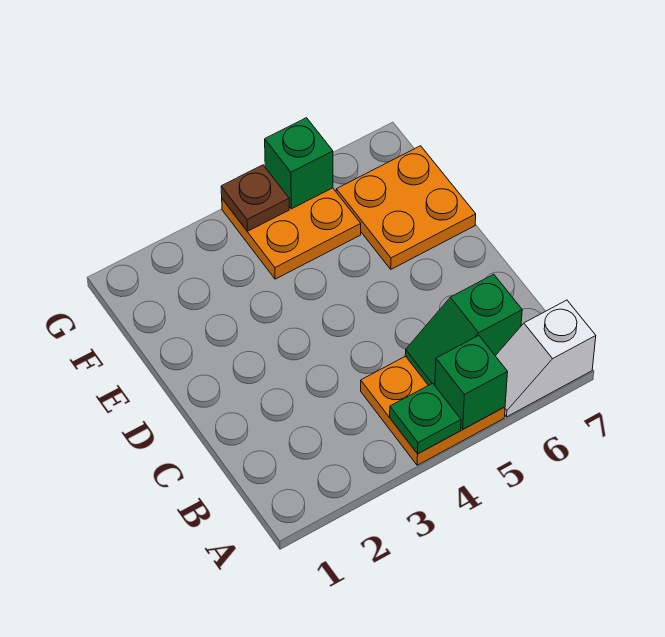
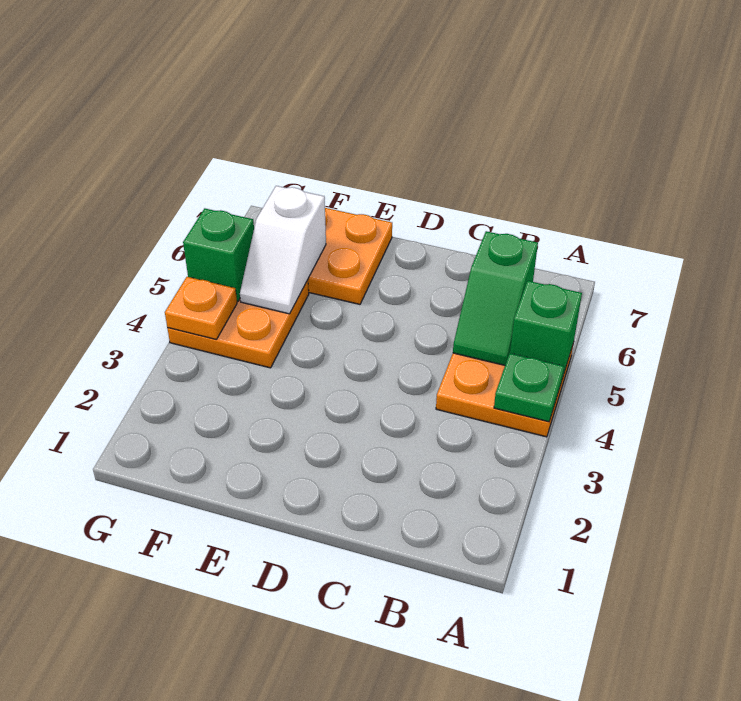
white slope A6:A7 level 1 top 7 -> white slope F5:F6 level 2 top 6
brown plate G4 level 2 -> orange plate G4 level 2

